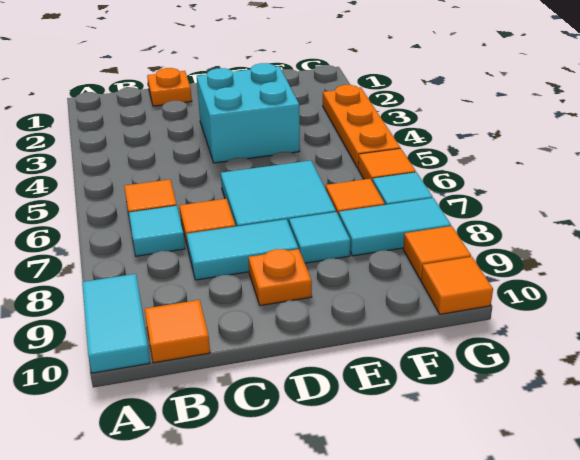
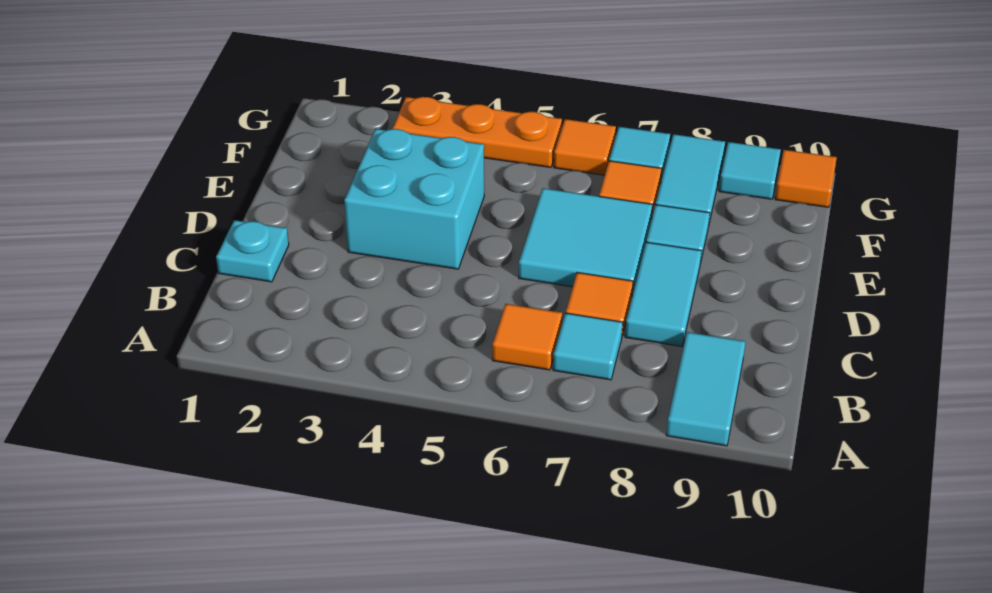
cyan tile A9:A10 level 1 -> cyan tile A9:B9 level 1
orange tile B10 level 1 -> none
orange plate C1 level 1 -> cyan plate C1 level 1
orange plate D9 level 1 -> none
orange tile G9 level 1 -> cyan tile G9 level 1

